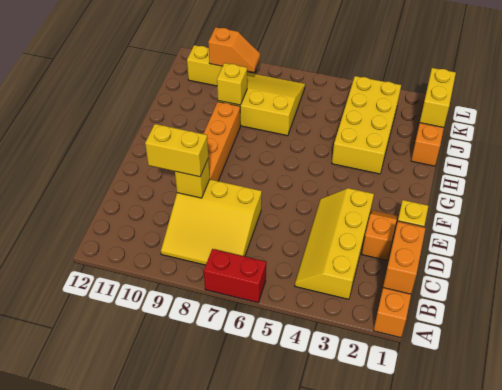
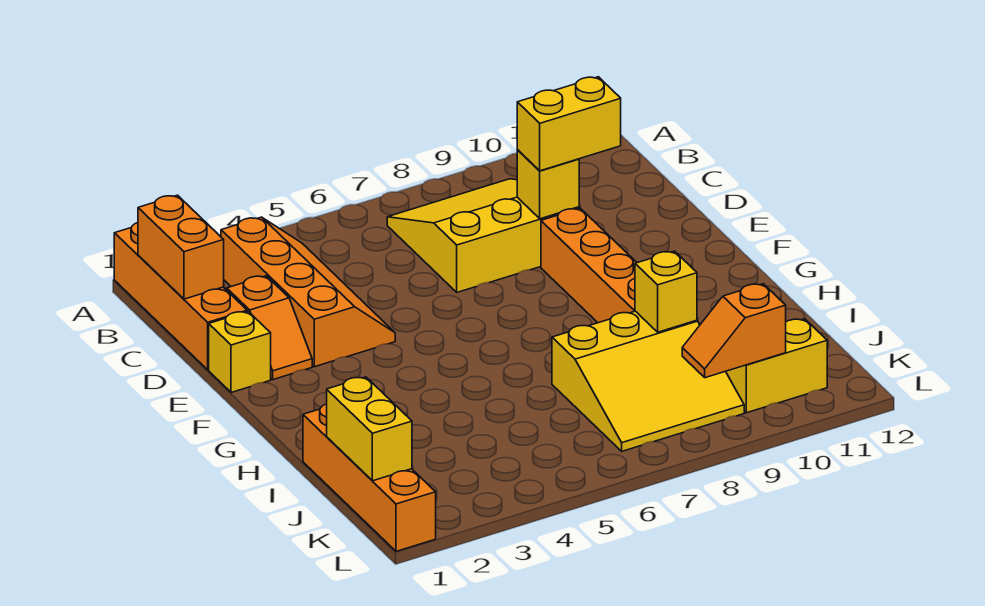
red brick A6:A7 level 1 -> none
yellow slope B3:E4 level 1 top 3 -> orange slope B3:E4 level 1 top 3
yellow brick H3:K4 level 1 -> none

